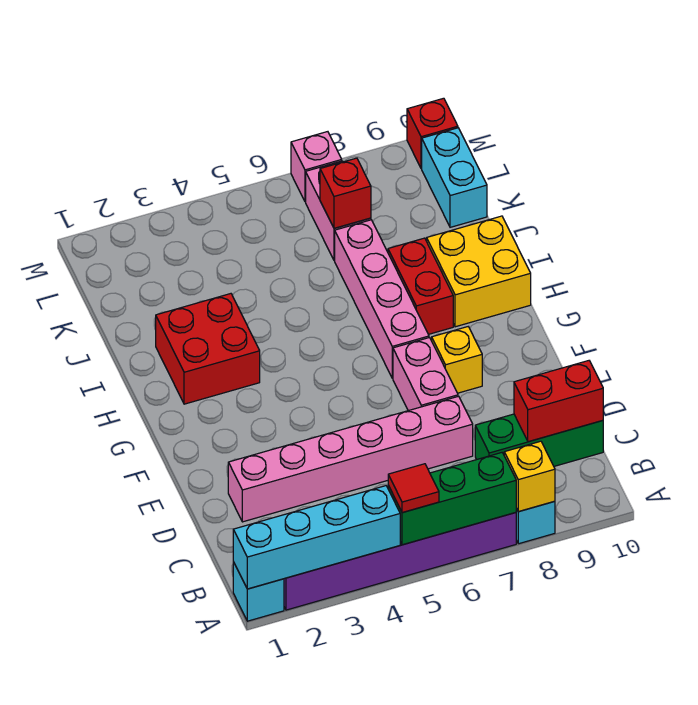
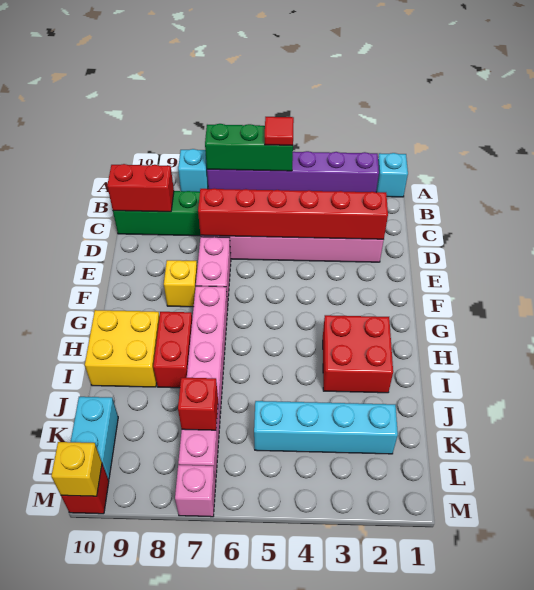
cyan brick A1:A4 level 2 -> cyan brick K2:K5 level 1
yellow brick A8 level 2 -> yellow brick M10 level 2
none -> red brick D2:D7 level 2

